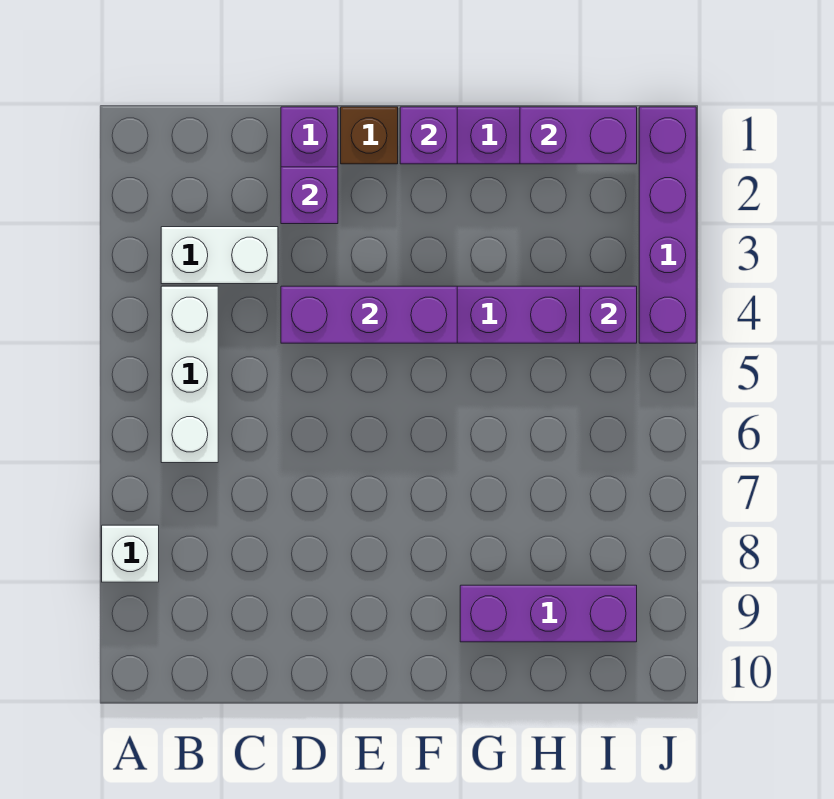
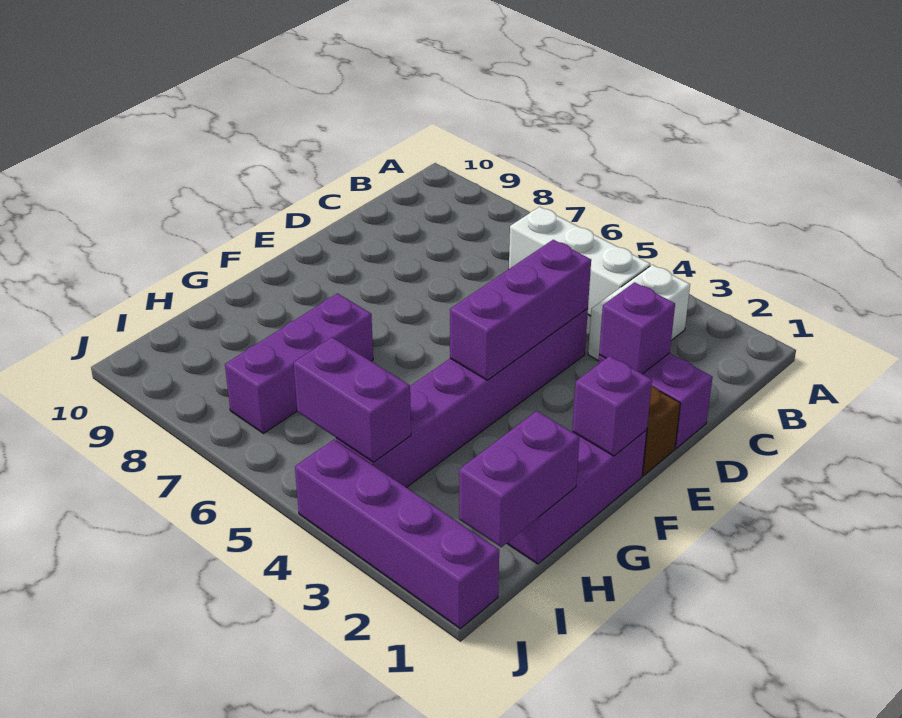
white brick A8 level 1 -> none
purple brick G9:I9 level 1 -> purple brick G7:I7 level 1
purple brick I4 level 2 -> purple brick I4:I5 level 2

